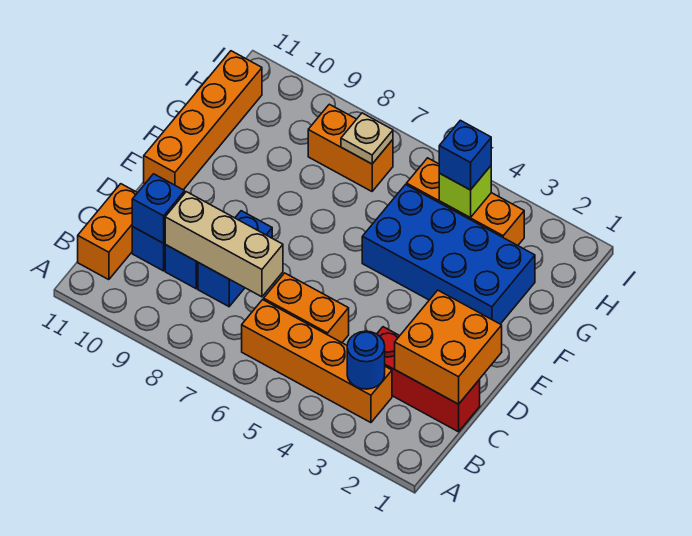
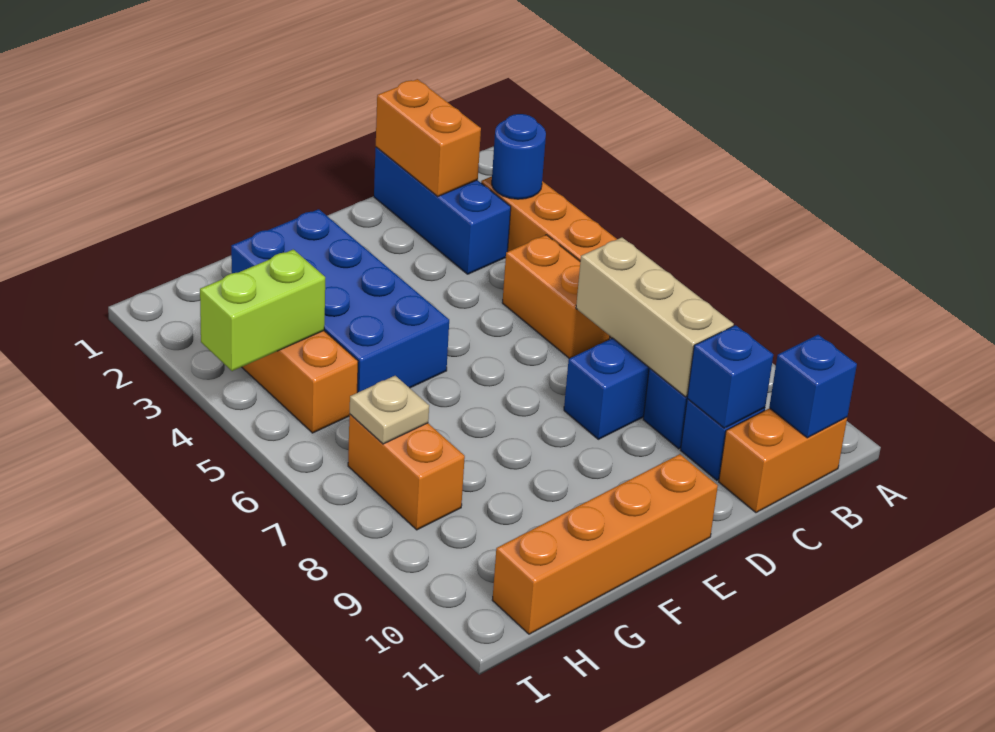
red brick C1:C3 level 1 -> blue brick C1:C3 level 1
orange brick C1:D2 level 2 -> orange brick C1:C2 level 2
lime brick H4 level 2 -> lime brick H4:I4 level 2
blue brick H4 level 3 -> blue brick B11 level 2

